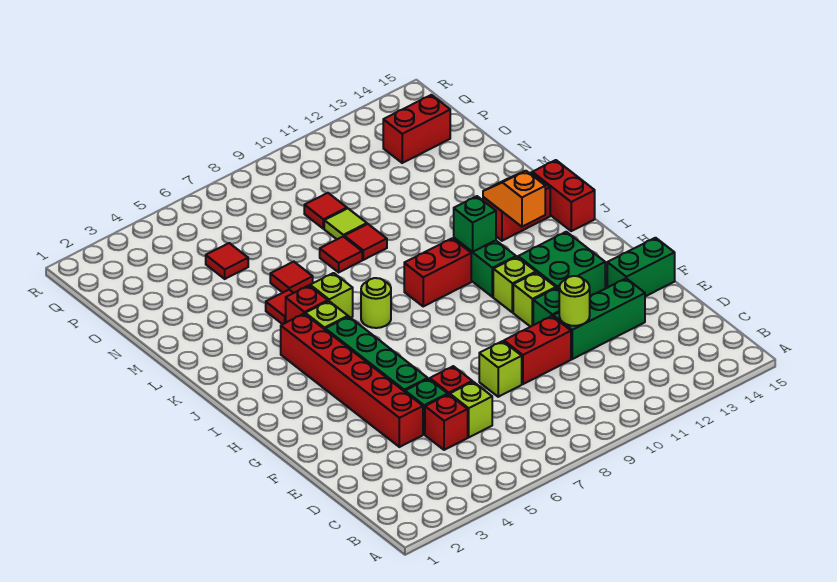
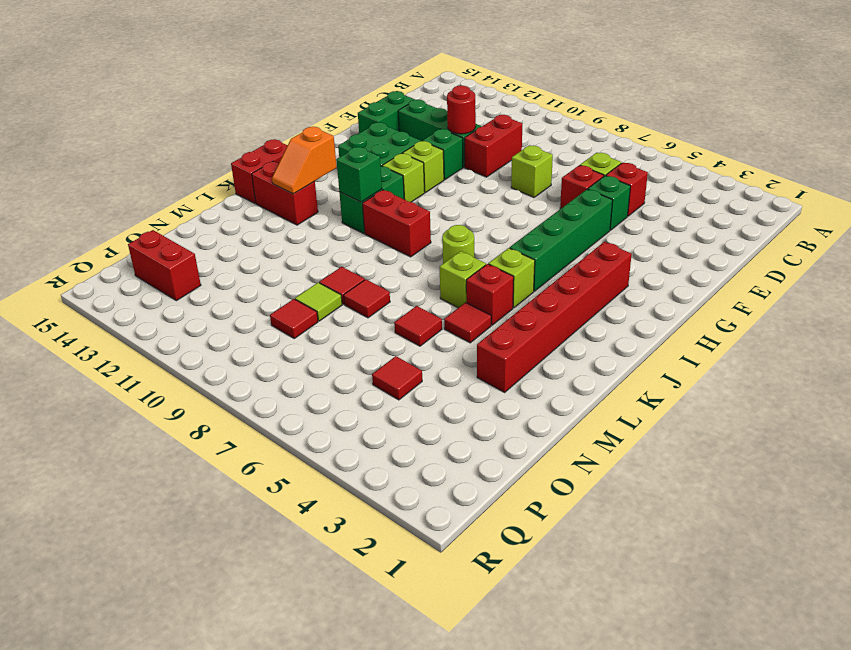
red brick E4:J4 level 1 -> red brick H3:M3 level 1
red brick E9:E10 level 1 -> red brick D10:E10 level 1
lime round brick E11 level 2 -> red round brick E11 level 2
green brick F14:F15 level 1 -> green brick E14:F14 level 1

